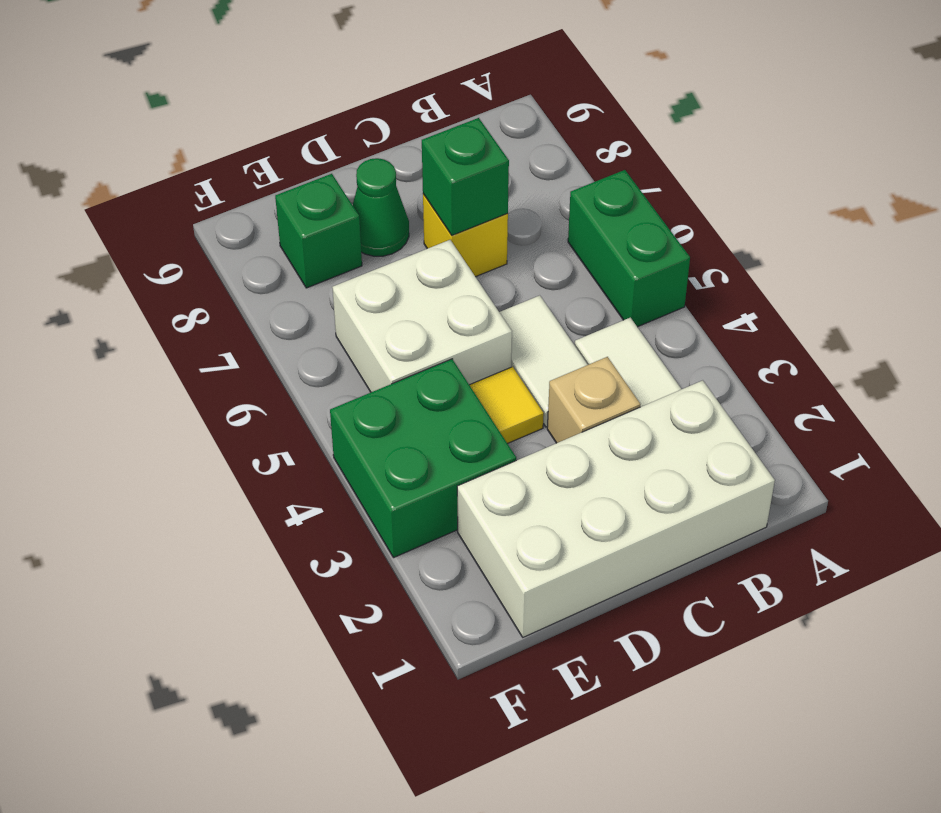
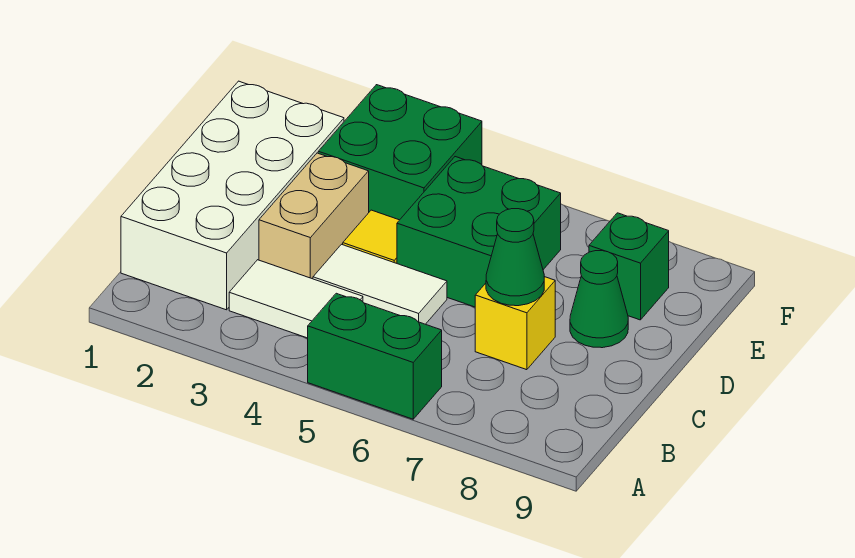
tan brick C3 level 1 -> tan brick C3:D3 level 1
green brick C7 level 2 -> green cone C7 level 2
white brick D5:E6 level 1 -> green brick D5:E6 level 1

